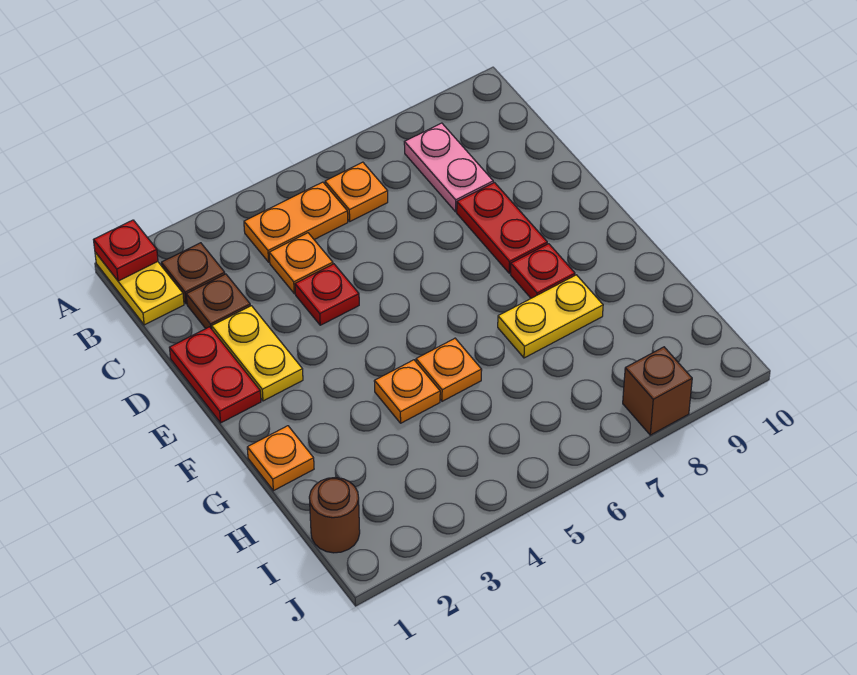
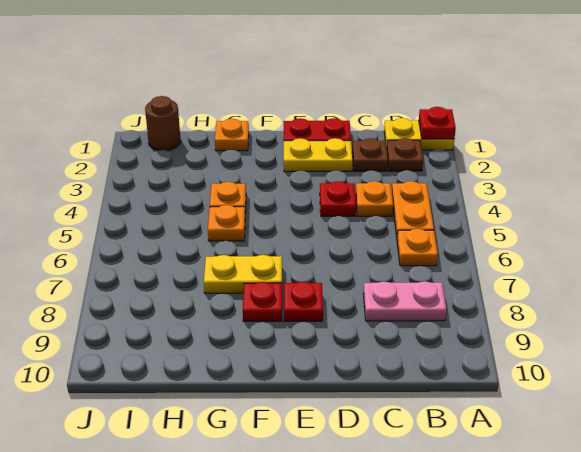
red plate D8:E8 level 1 -> red plate E8 level 1
yellow plate G7:G8 level 1 -> yellow plate F7:G7 level 1
brown brick J8 level 1 -> none

